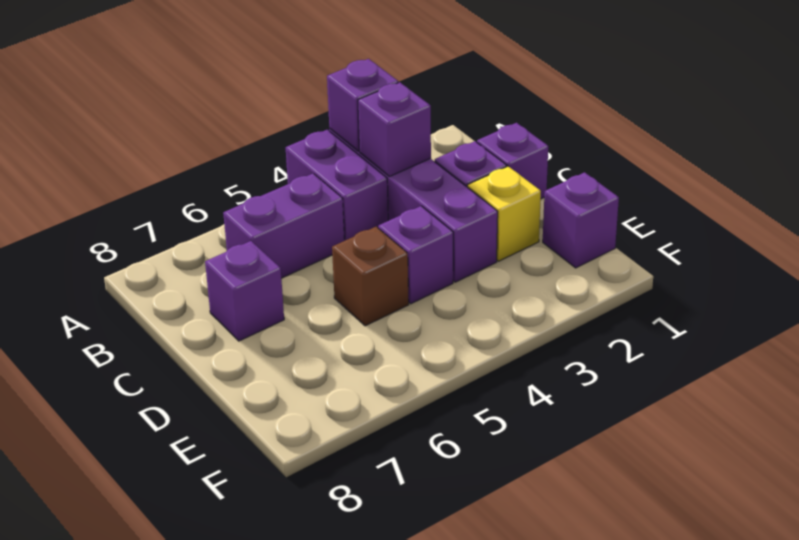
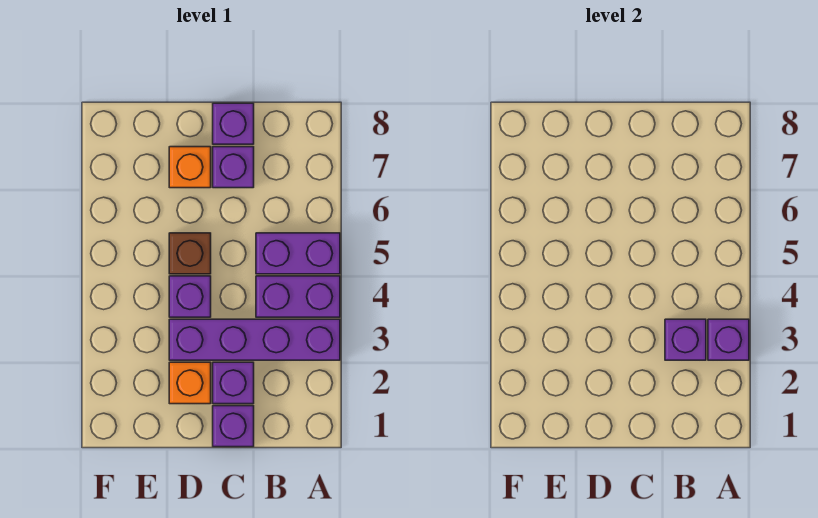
purple brick B5:B6 level 1 -> purple brick A5:B5 level 1
yellow brick D2 level 1 -> orange brick D2 level 1
none -> orange brick D7 level 1
purple brick E1 level 1 -> purple brick C8 level 1

